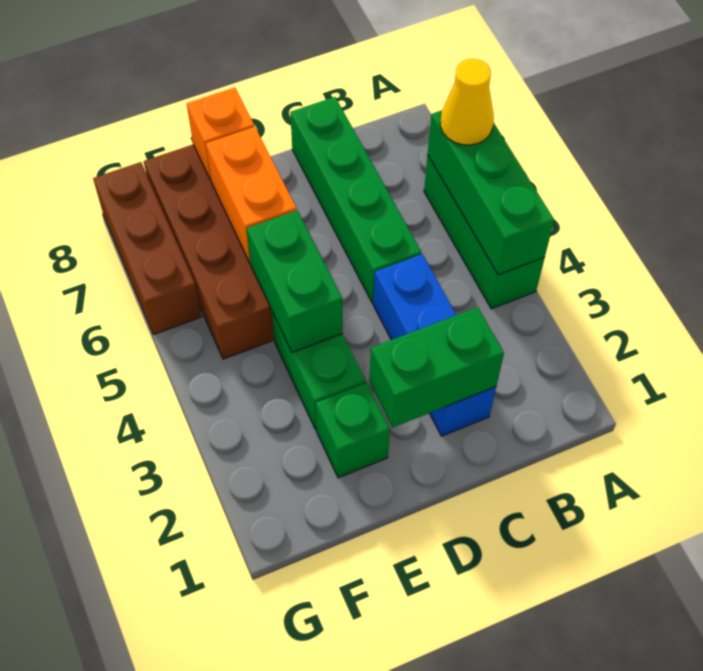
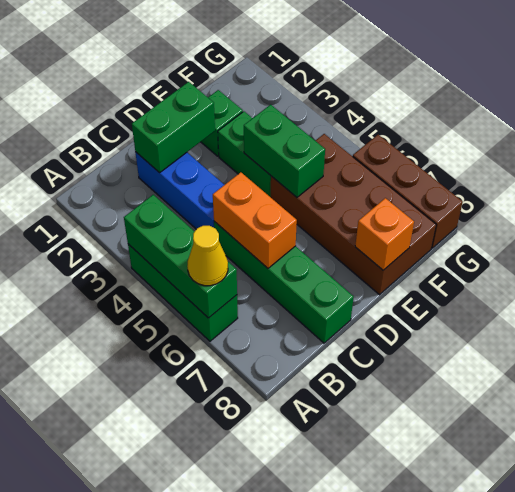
orange brick E6:E7 level 2 -> orange brick C5:C6 level 2

